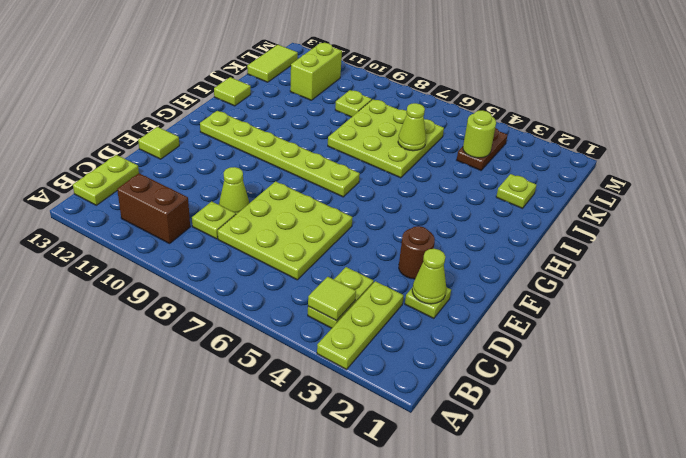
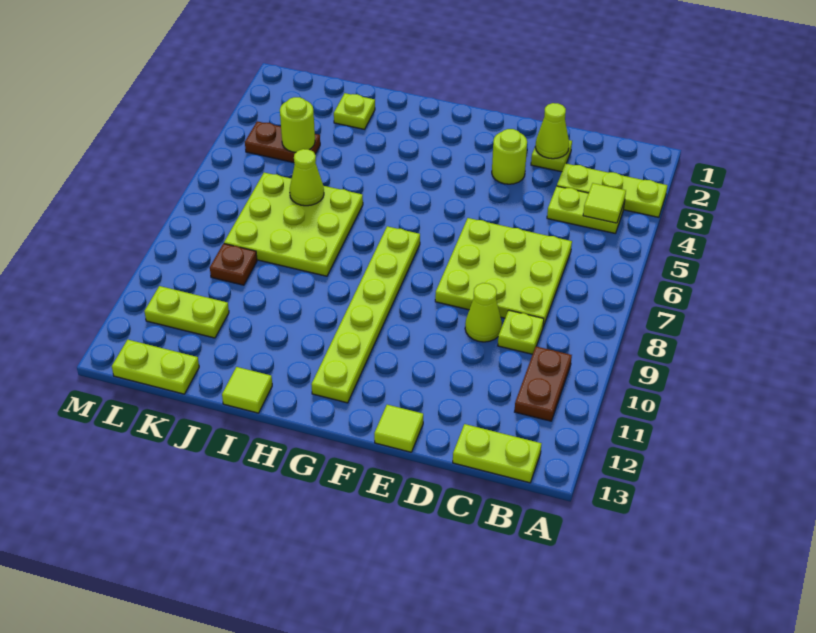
brown brick B10:B11 level 1 -> brown plate B10:B11 level 1
brown round brick E3 level 1 -> lime round brick E3 level 1
lime plate K9 level 1 -> brown plate K9 level 1
lime brick K11:L11 level 1 -> lime plate K11:L11 level 1
lime tile K13:L13 level 1 -> lime plate K13:L13 level 1

